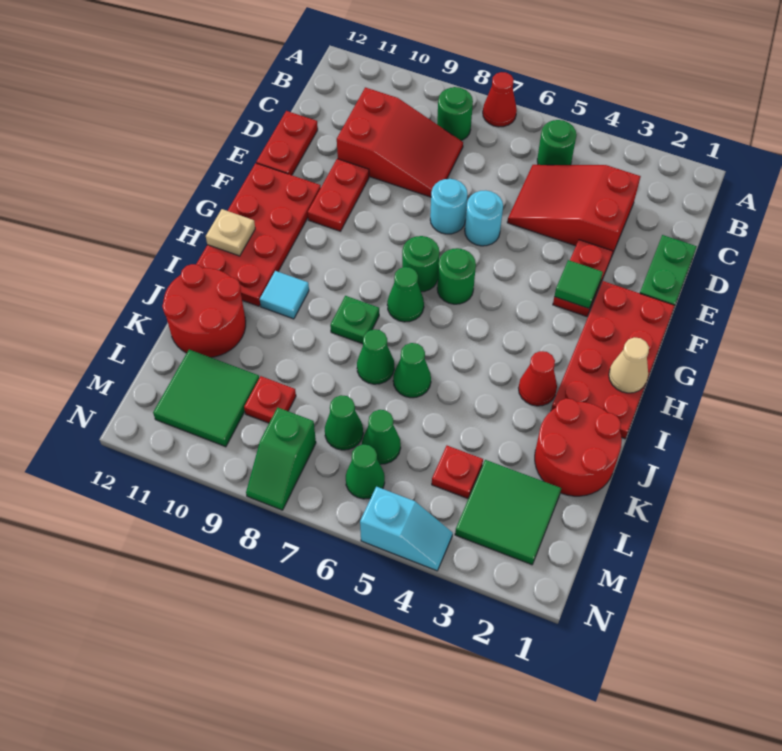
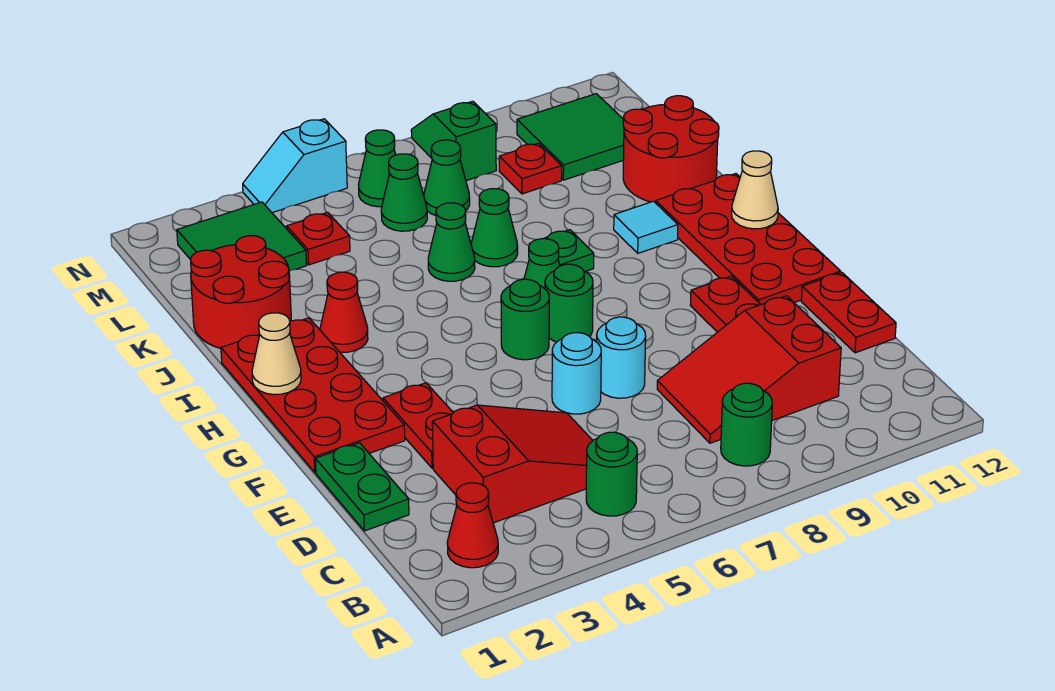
red cone A7 level 1 -> red cone B2 level 1
green tile F3 level 2 -> none
tan plate H12 level 2 -> tan cone H12 level 2

